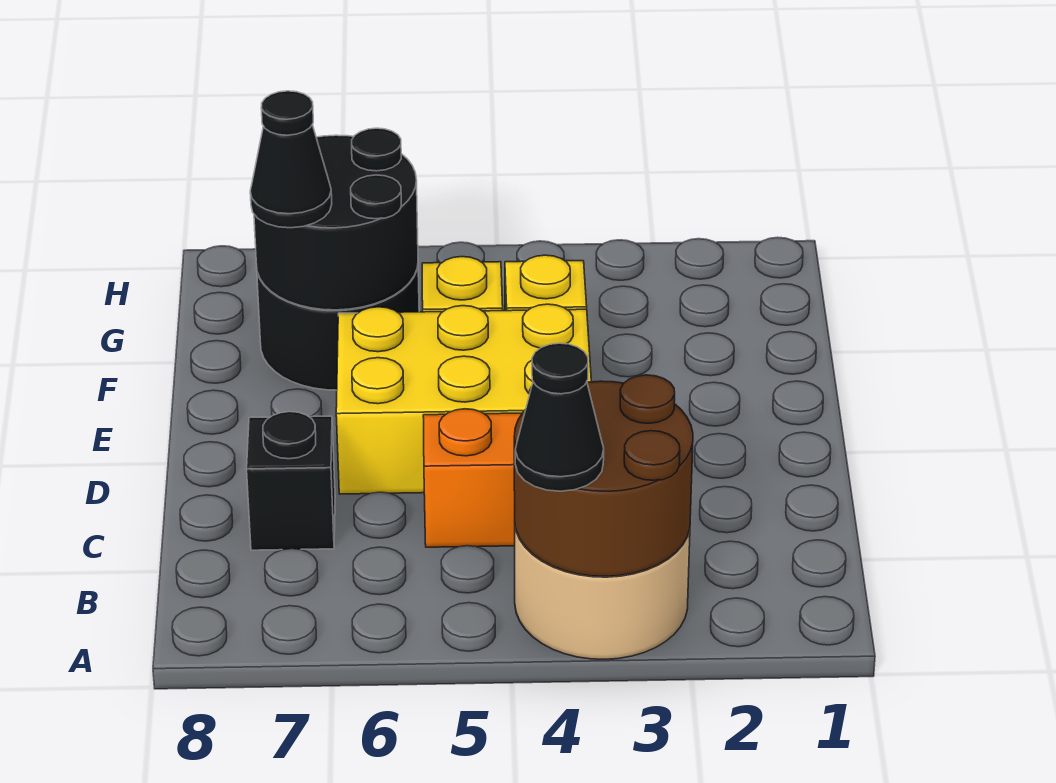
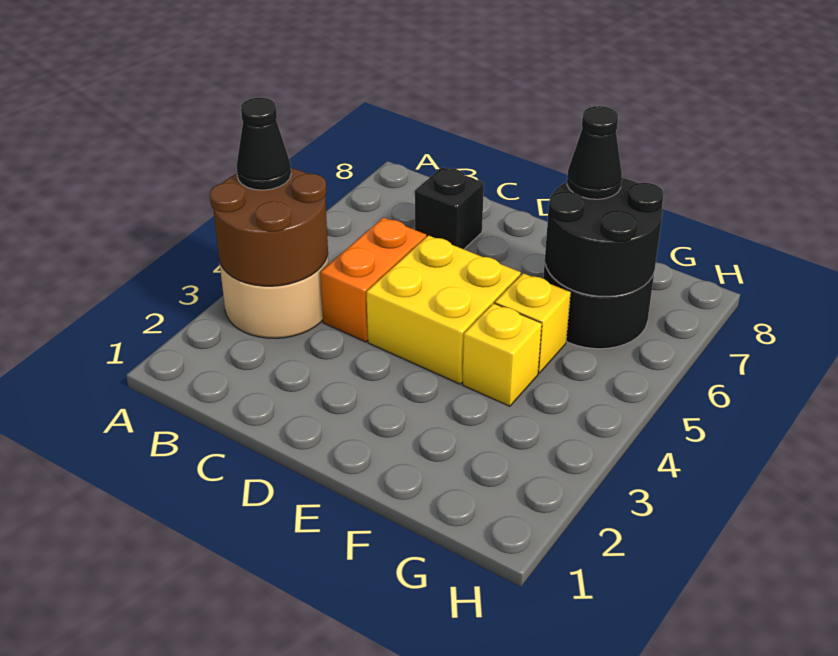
yellow brick D4:E6 level 1 -> yellow brick D4:E5 level 1

